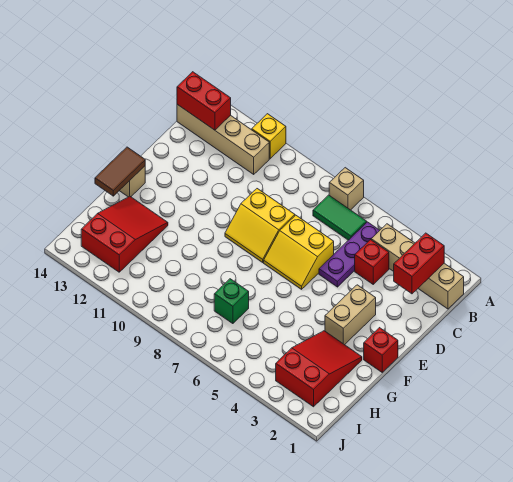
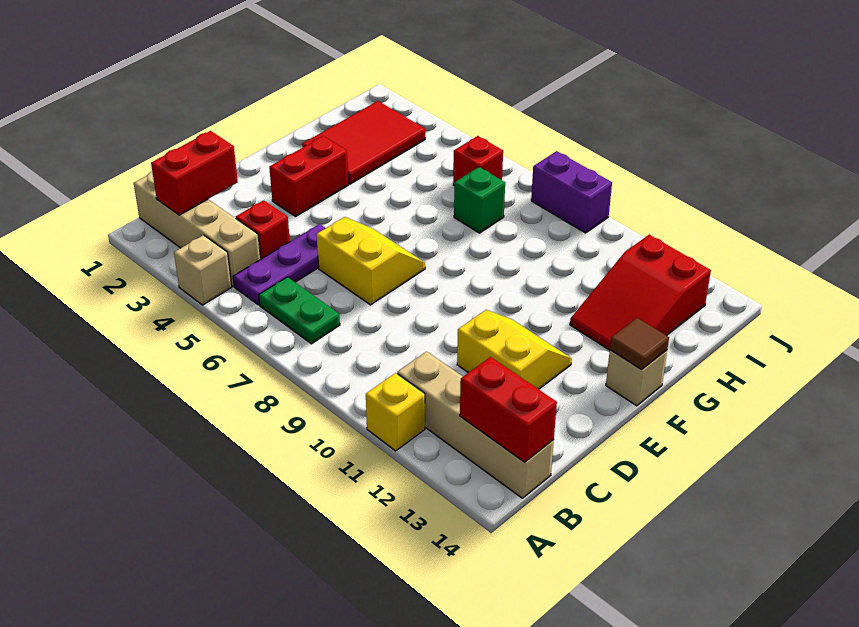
tan brick A7 level 1 -> tan brick A4 level 1
green tile B6:B7 level 1 -> green plate B6:B7 level 1
yellow slope D8:E9 level 1 top D -> yellow slope D11:E12 level 1 top D
tan brick E3:F3 level 1 -> red brick E3:F3 level 1
red brick F1 level 1 -> red brick I6 level 1
brown tile F14:G14 level 2 -> brown tile F14 level 2
red slope G2:I3 level 1 top I -> red tile G2:I3 level 1
none -> purple brick J8:J9 level 1

